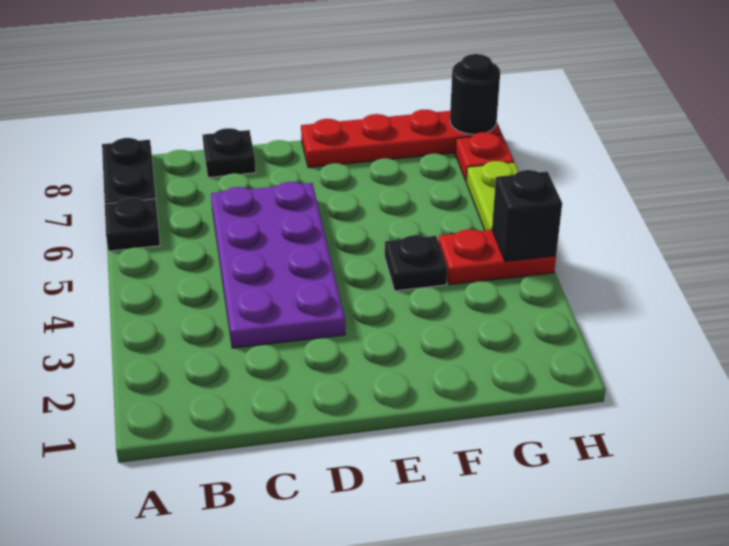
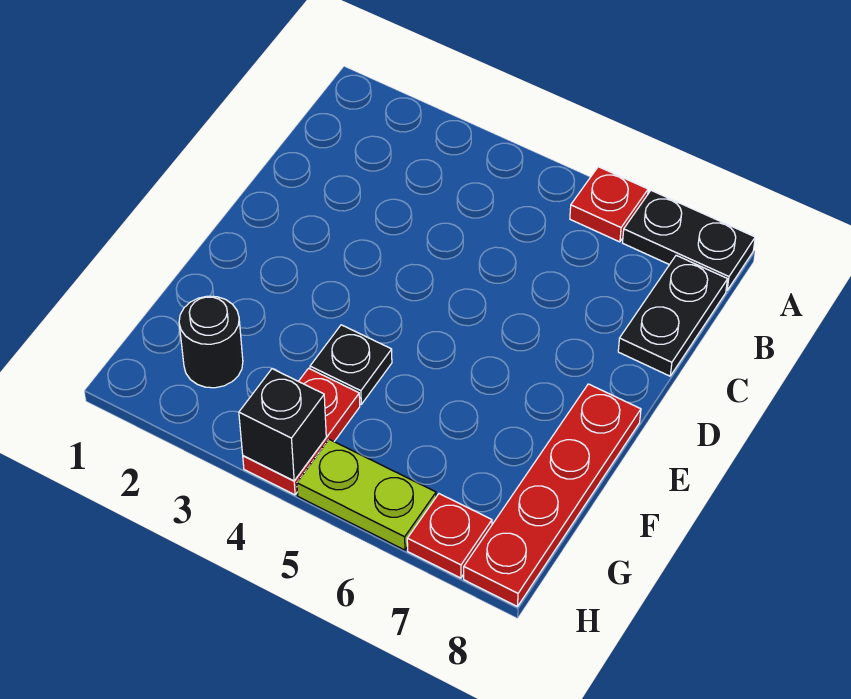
black plate A6 level 1 -> red plate A6 level 1
purple plate C3:D6 level 1 -> none
black plate C8 level 1 -> black plate B8:C8 level 1
black round brick H8 level 2 -> black round brick G2 level 1

